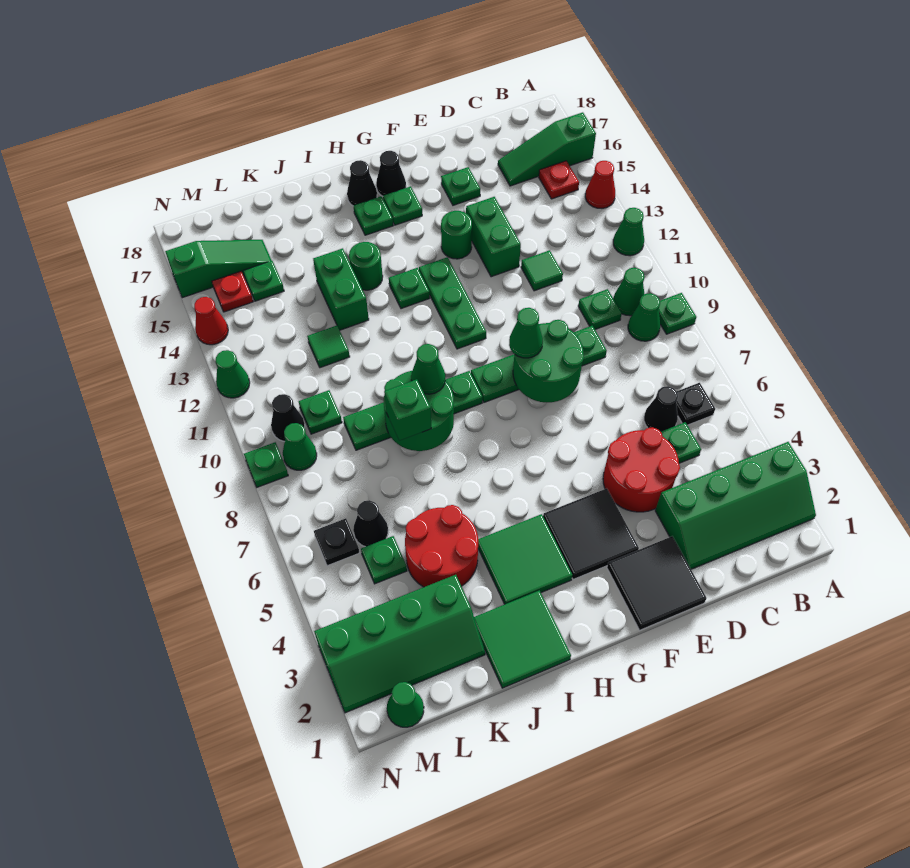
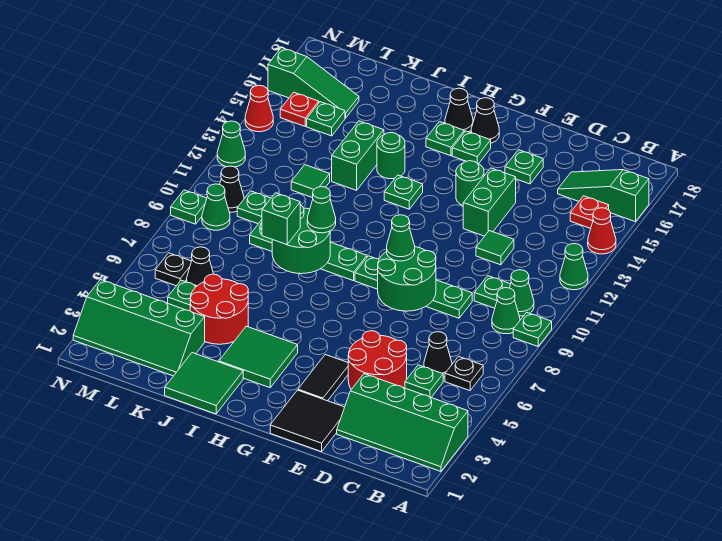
black tile F3:G4 level 1 -> black tile F3:F4 level 1
green plate G11:G13 level 1 -> none
green cone M1 level 1 -> none

